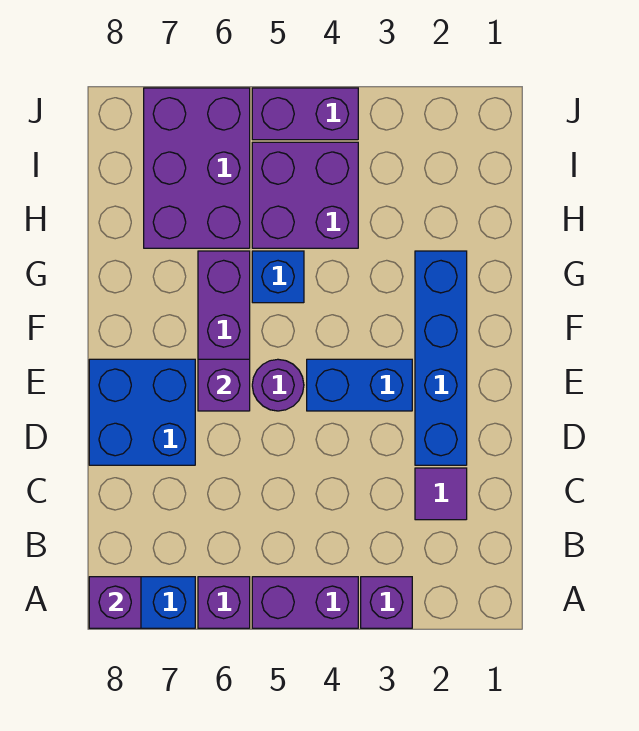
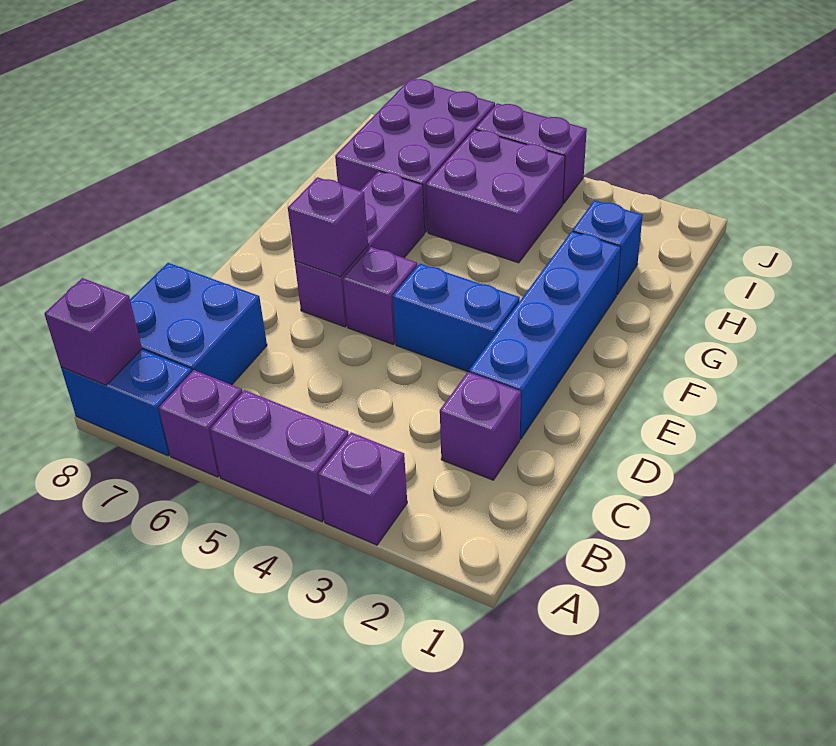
purple tile C2 level 1 -> purple brick C2 level 1
blue brick D7:E8 level 1 -> blue brick B7:C8 level 1
purple round brick E5 level 1 -> purple brick E5 level 1
blue brick G5 level 1 -> blue brick H2 level 1

